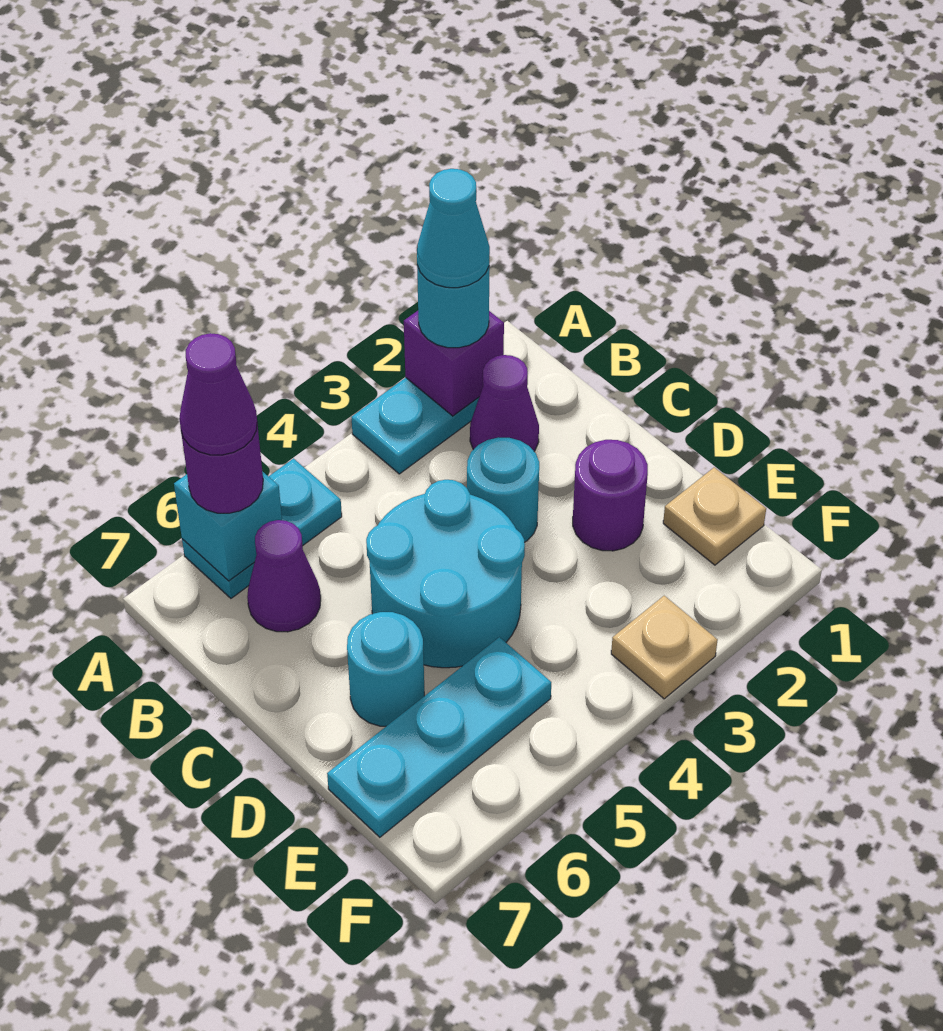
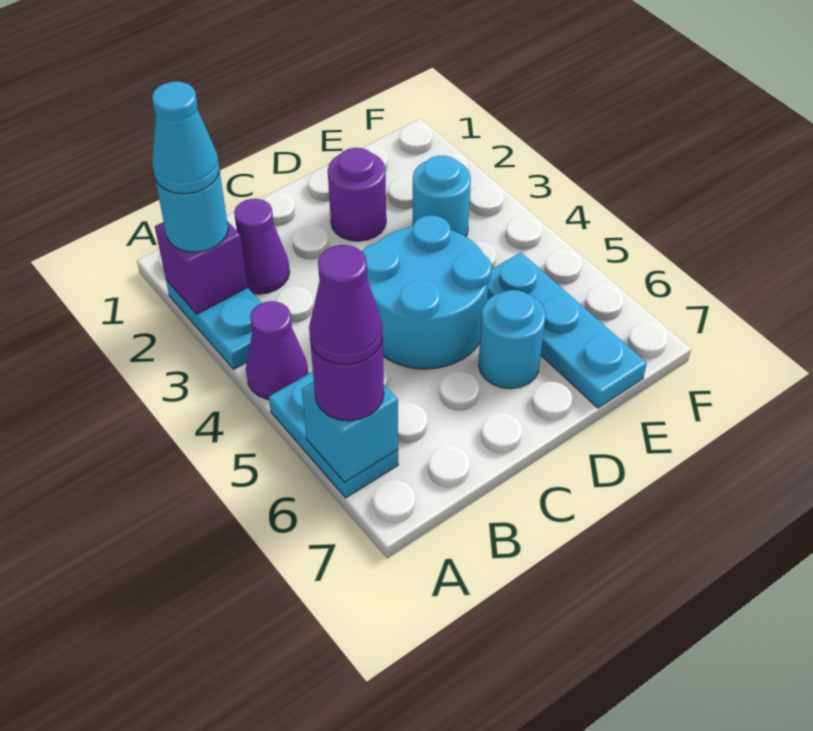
purple cone B6 level 1 -> purple cone A4 level 1
cyan round brick C3 level 1 -> cyan round brick E3 level 1
tan plate E1 level 1 -> none
tan plate F3 level 1 -> none

